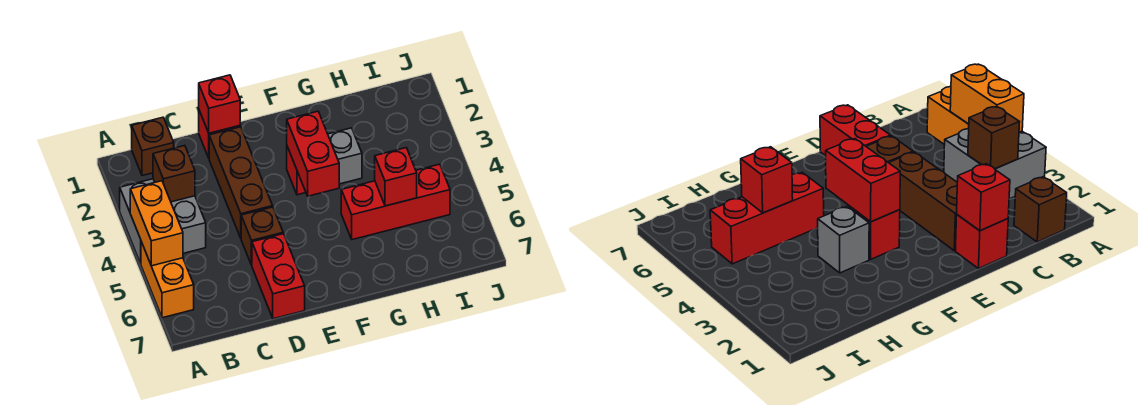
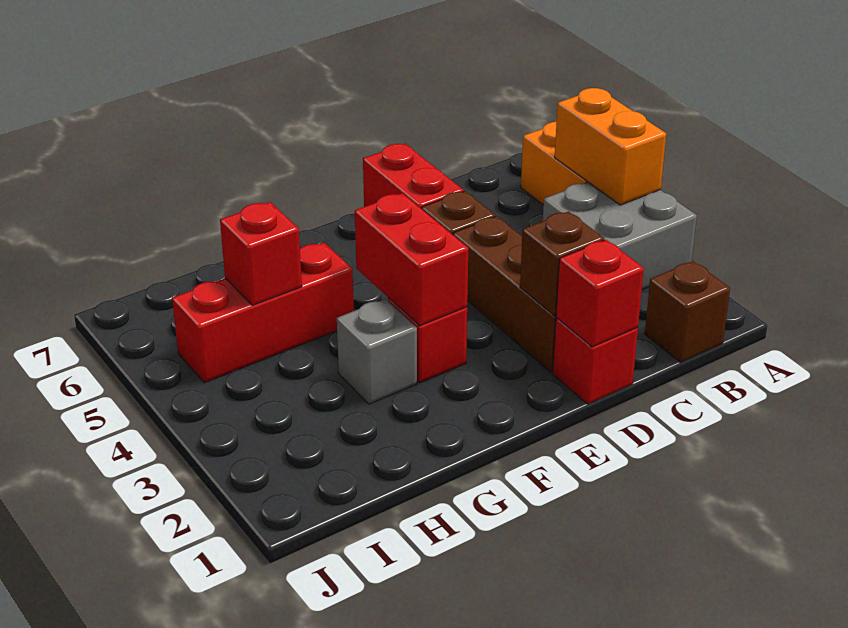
brown brick B3 level 2 -> brown brick D2 level 2

